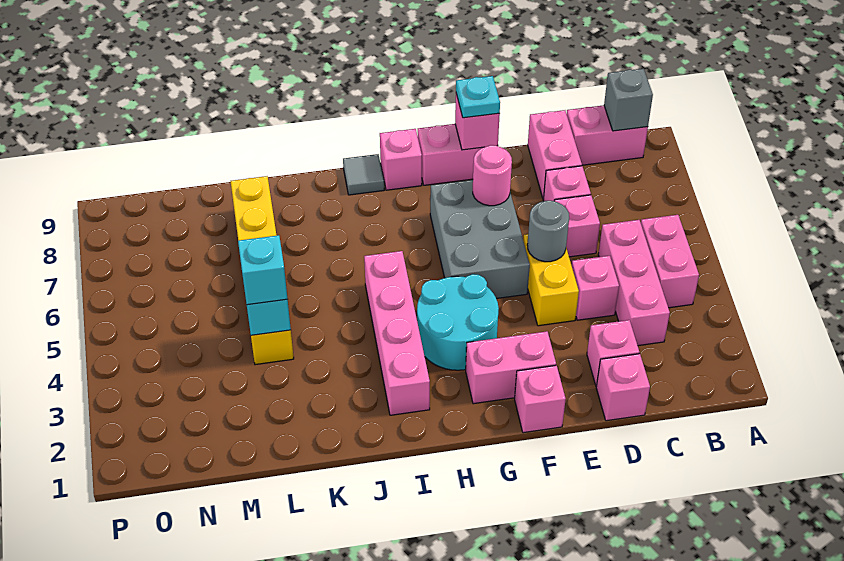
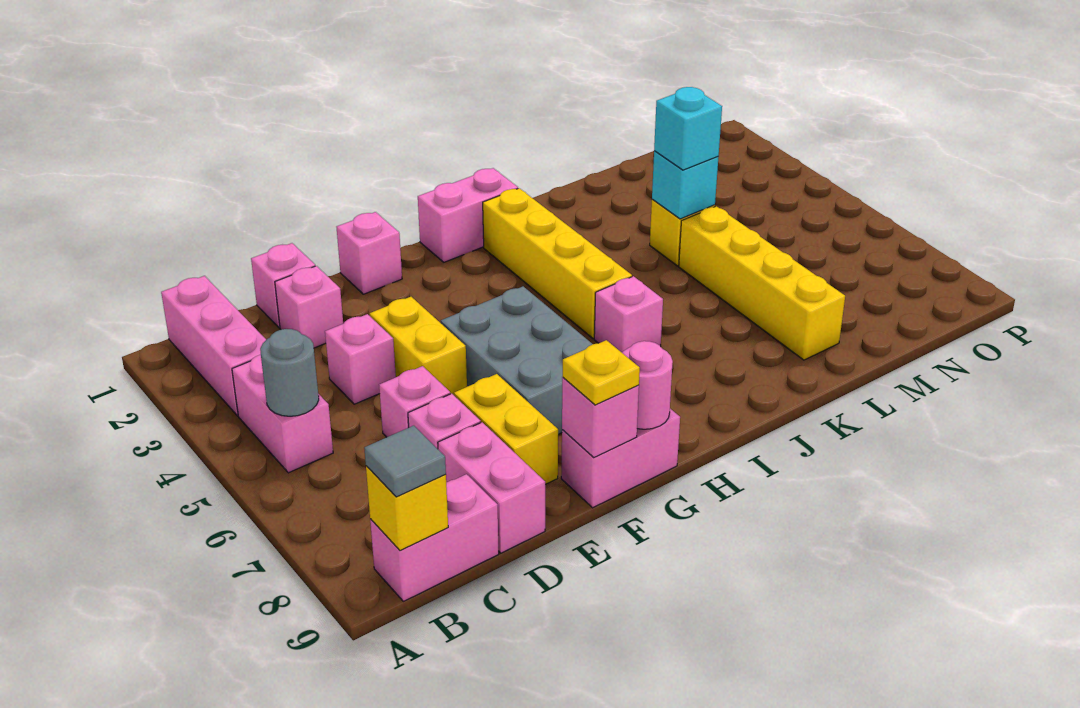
grey brick B9 level 2 -> yellow brick B9 level 2
pink brick C3:C5 level 1 -> pink brick B1:B3 level 1
grey round brick E5 level 2 -> grey round brick B5 level 2
none -> yellow brick E7:E8 level 1
pink brick F2:G2 level 1 -> pink brick H1:I1 level 1
pink round brick F7 level 2 -> pink round brick G9 level 2
cyan plate F9 level 3 -> yellow plate F9 level 3
cyan round brick G3:H4 level 1 -> none
pink brick H9 level 1 -> pink brick I6 level 1
pink brick I2:I5 level 1 -> yellow brick I2:I5 level 1
grey tile I9 level 1 -> grey tile B9 level 3

